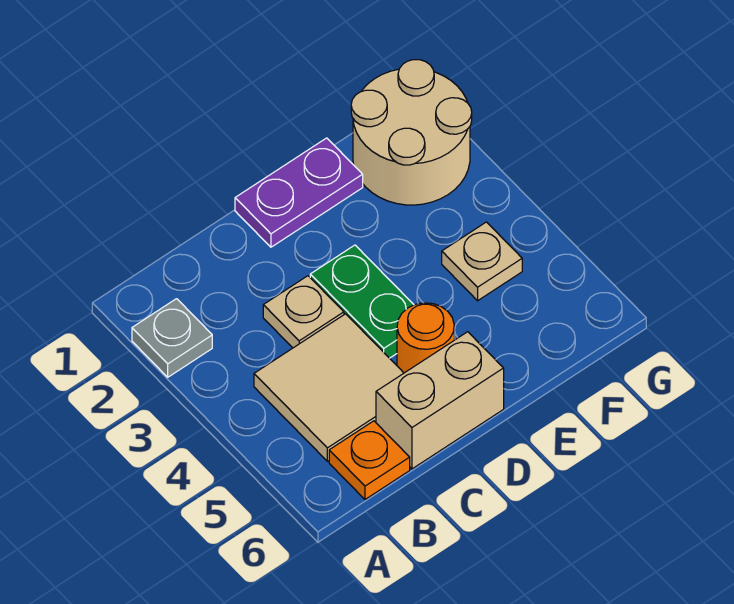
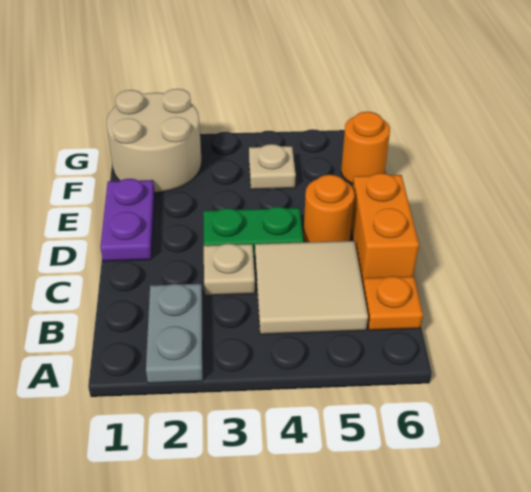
grey plate A2 level 1 -> grey plate A2:B2 level 1
tan brick C6:D6 level 1 -> orange brick C6:D6 level 1
none -> orange round brick F6 level 1

